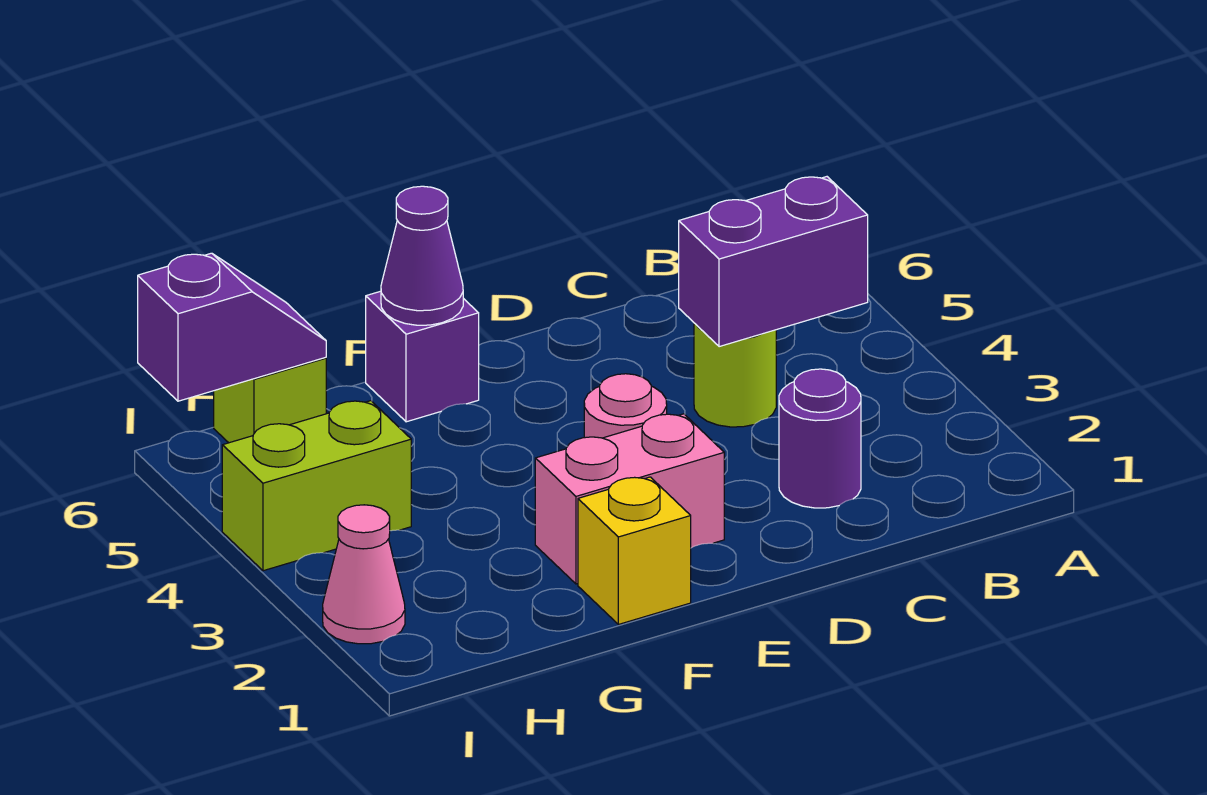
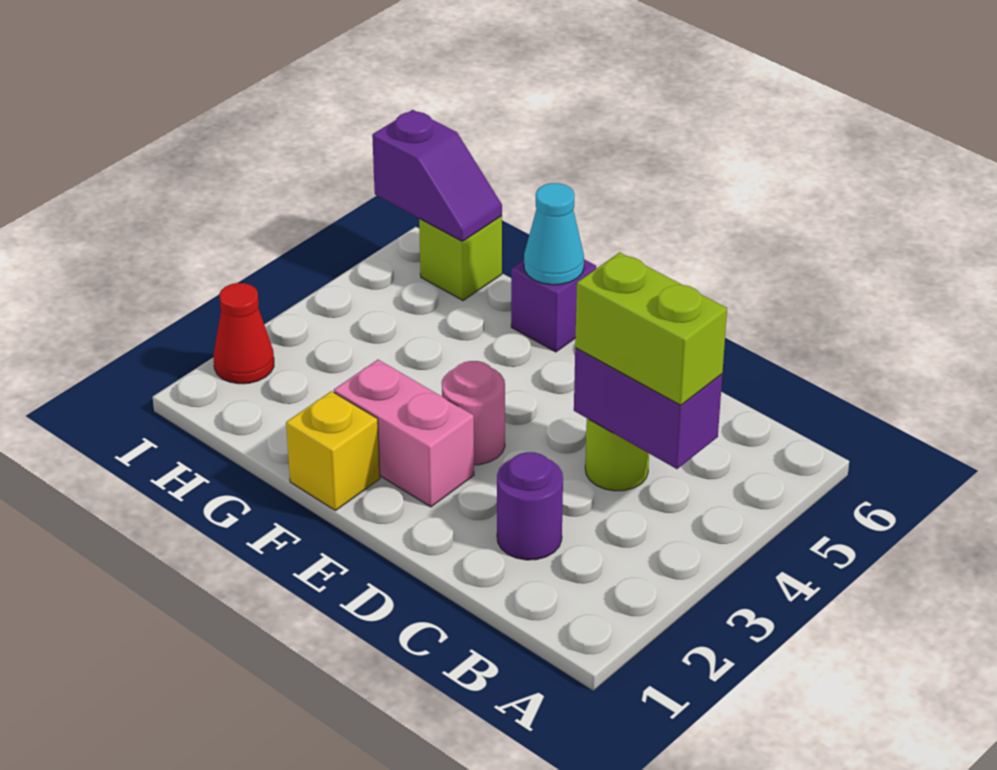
purple cone F6 level 2 -> cyan cone F6 level 2
lime brick H4:I4 level 1 -> lime brick B4:C4 level 3
pink cone I2 level 1 -> red cone I2 level 1

